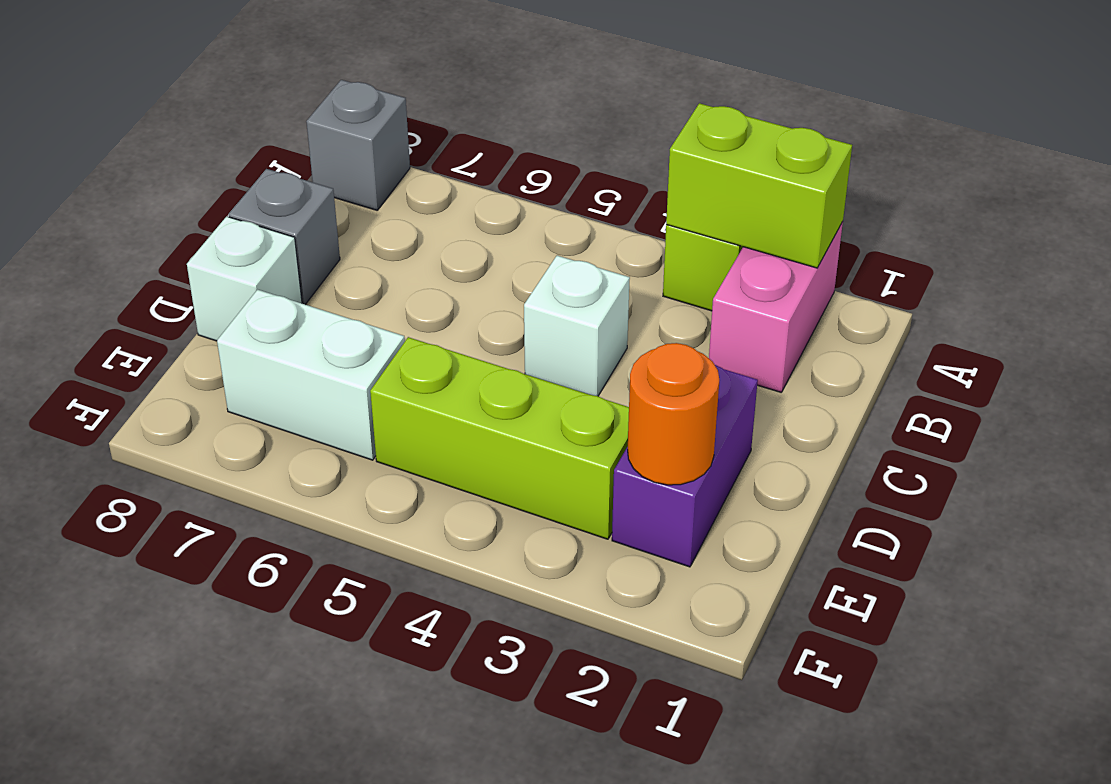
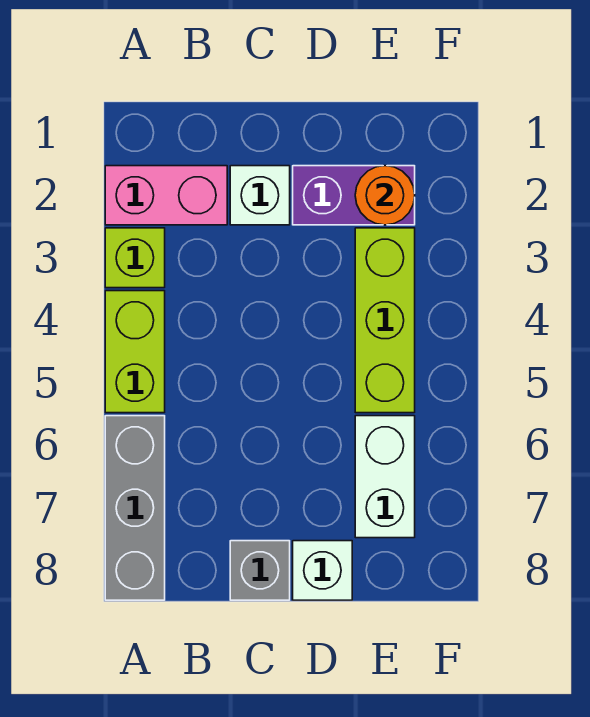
lime brick A2:A3 level 2 -> lime brick A4:A5 level 1
grey brick A8 level 1 -> grey brick A6:A8 level 1
white brick C4 level 1 -> white brick C2 level 1

